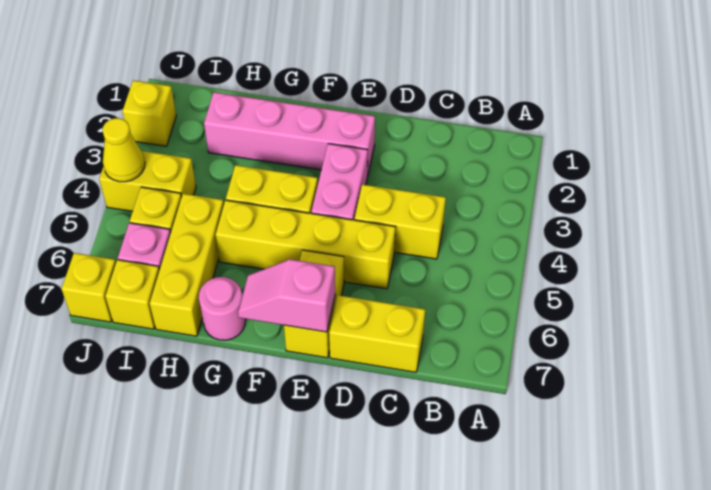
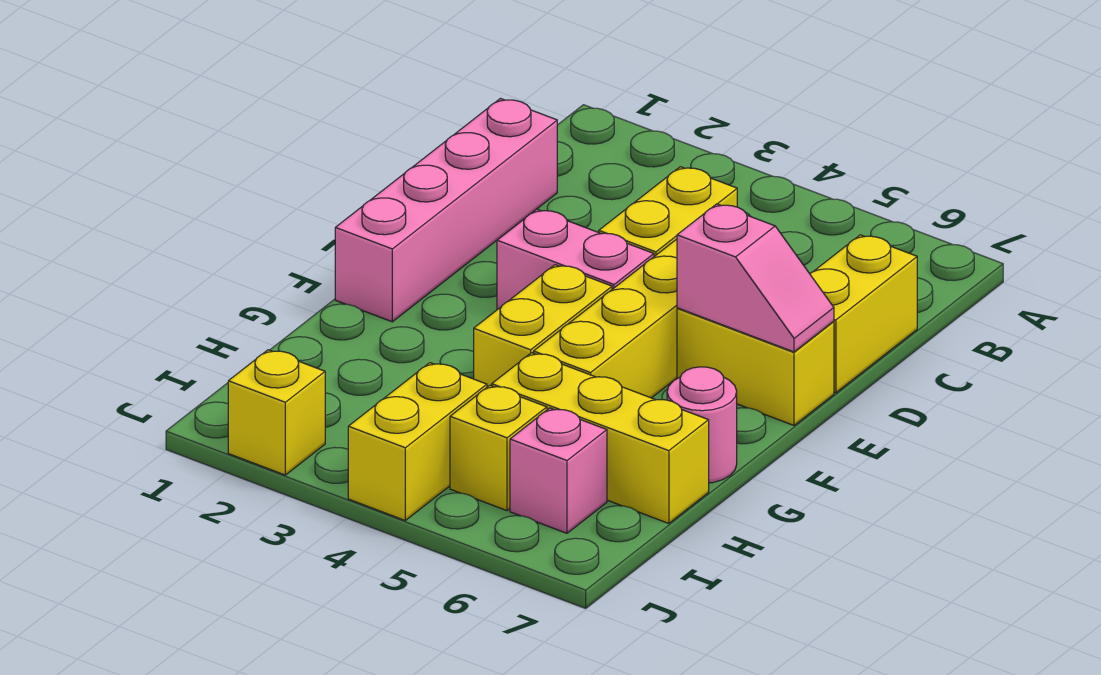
pink brick E2:H2 level 1 -> pink brick C1:F1 level 1
pink slope E7:F7 level 2 top E -> pink slope E6:E7 level 2 top 6
yellow brick I7 level 1 -> none
yellow cone J4 level 2 -> none
yellow brick J7 level 1 -> none

